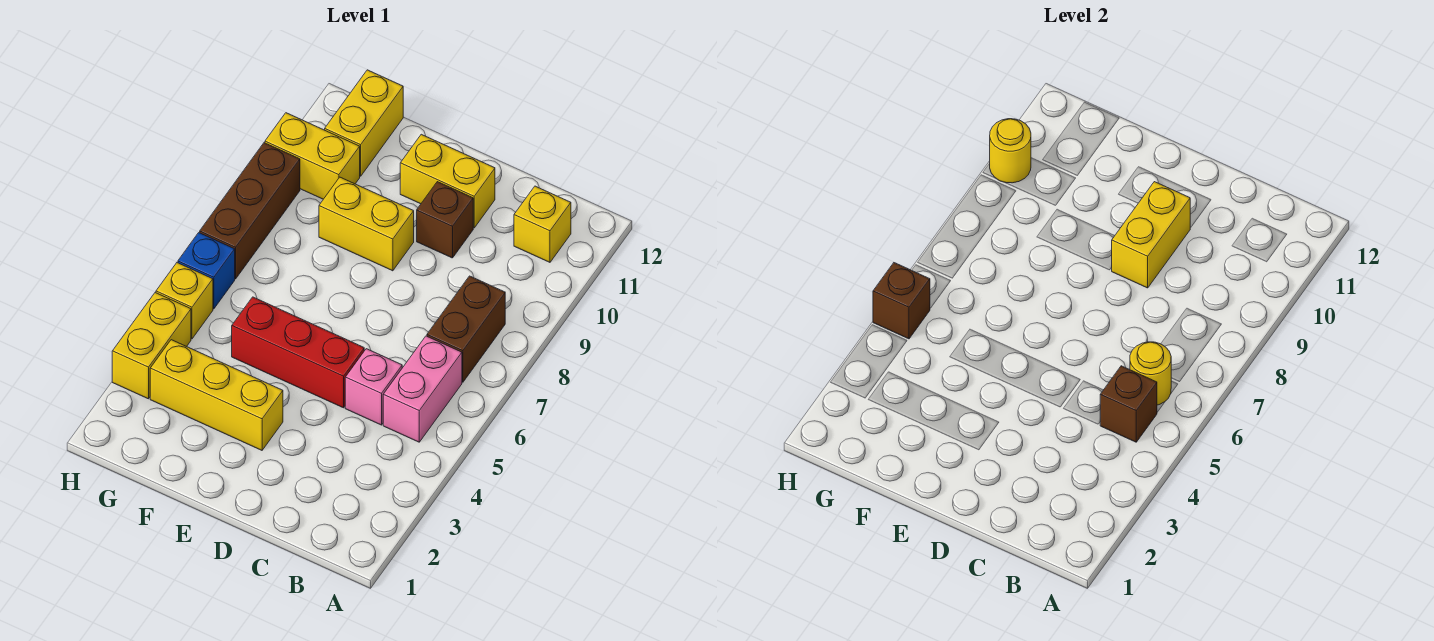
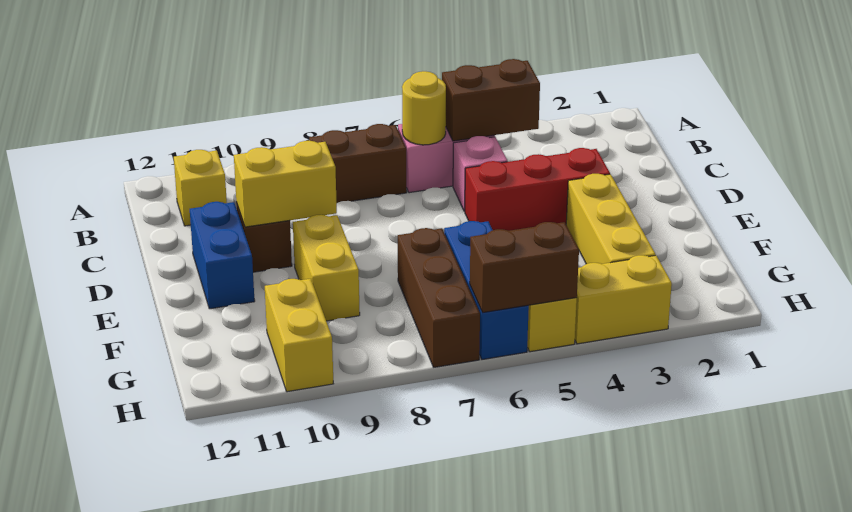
brown brick B5 level 2 -> brown brick B4:B5 level 2
red brick D5:F5 level 1 -> red brick D3:D5 level 1
yellow brick D11:E11 level 1 -> blue brick D11:E11 level 1
yellow brick G11:G12 level 1 -> none
brown brick H5 level 2 -> brown brick H5:H6 level 2
blue brick H6 level 1 -> blue brick F6:H6 level 1
brown brick H7:H9 level 1 -> brown brick F7:H7 level 1
yellow round brick H10 level 2 -> none

